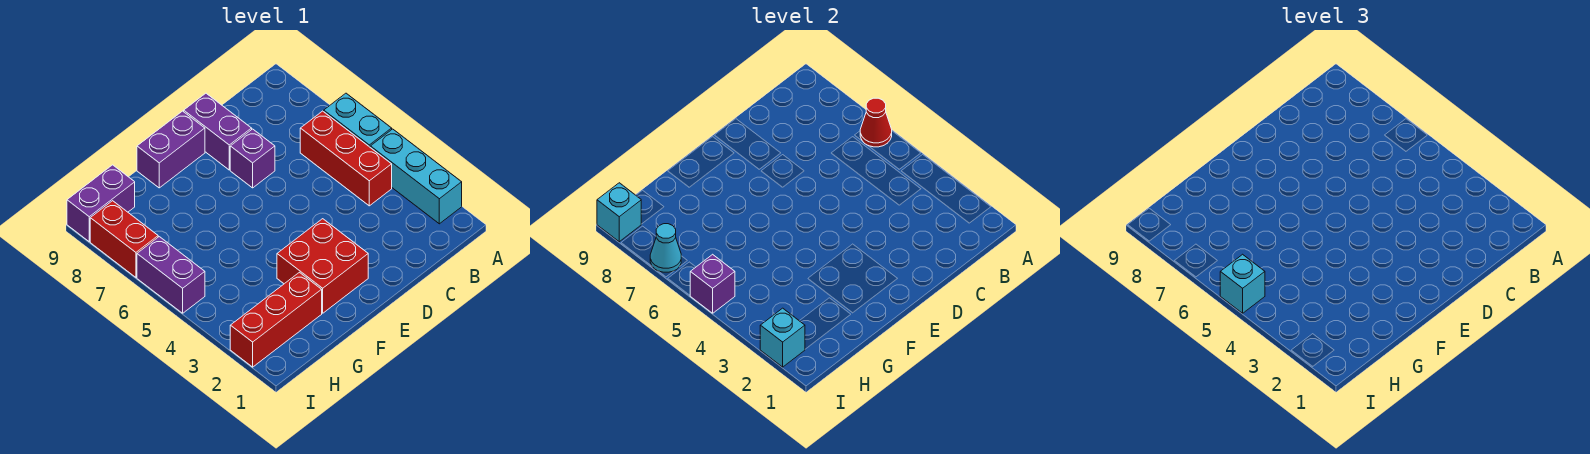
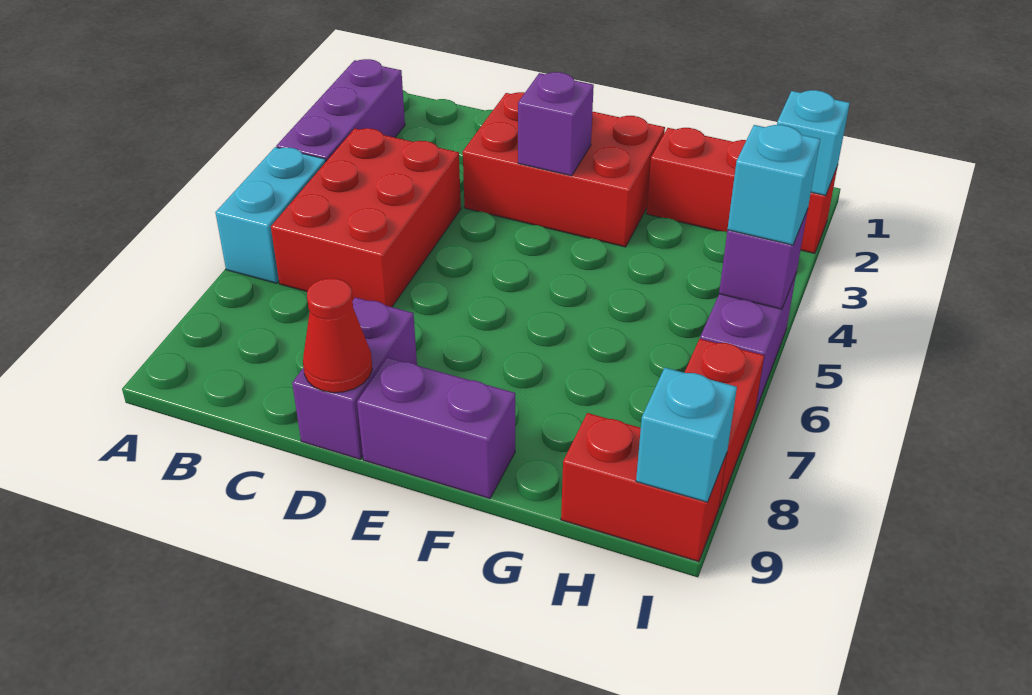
cyan brick A2:A4 level 1 -> purple brick A2:A4 level 1
red cone A6 level 2 -> red cone D9 level 2
red brick B4:B6 level 1 -> red brick B4:C6 level 1
purple brick D7 level 1 -> purple brick E3 level 2
red brick E2:F3 level 1 -> red brick D2:F3 level 1
purple brick H9:I9 level 1 -> red brick H9:I9 level 1
cyan cone I7 level 2 -> none

